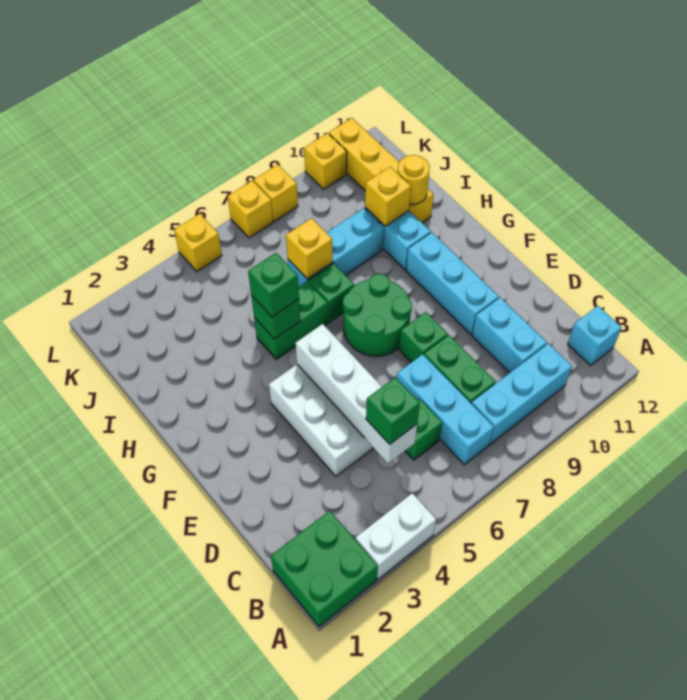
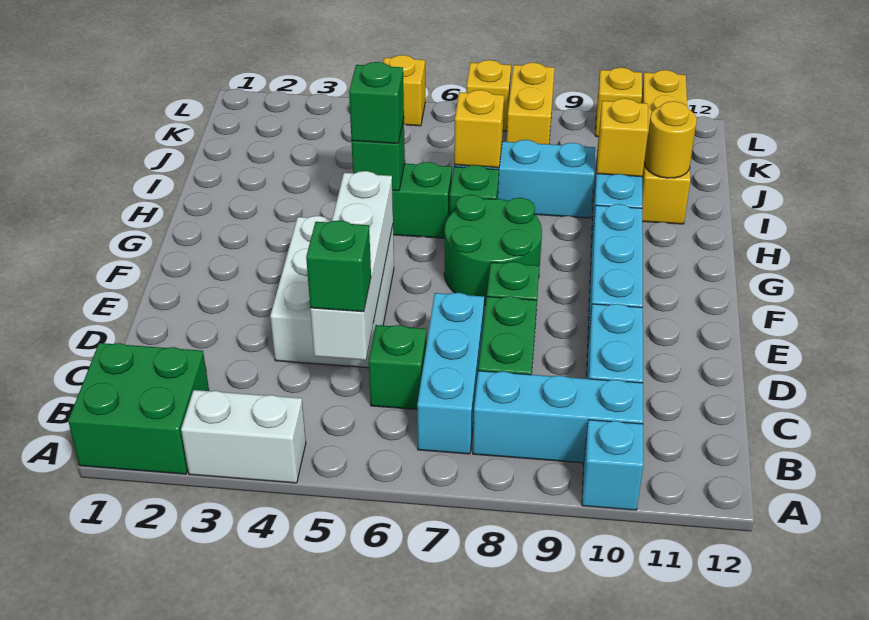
cyan brick B12 level 1 -> cyan brick A10 level 1
yellow brick L8 level 1 -> yellow brick K8:L8 level 1

